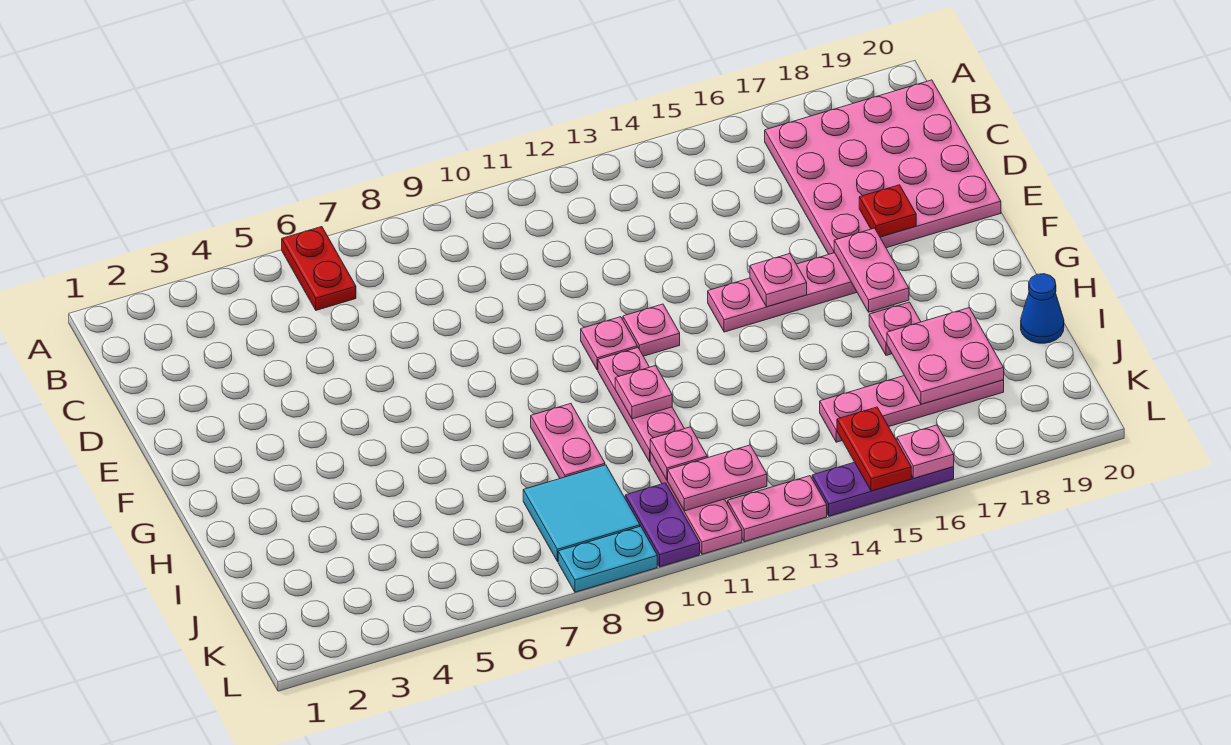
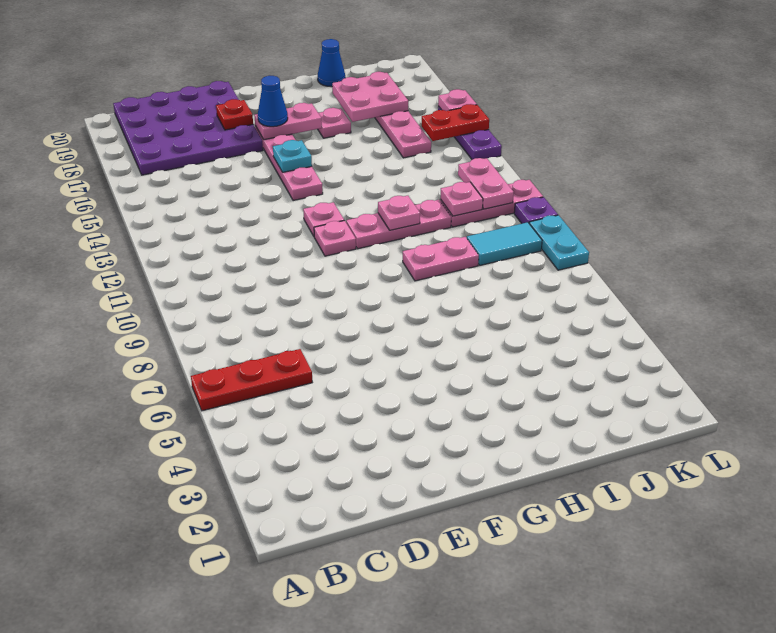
red plate A6:B6 level 1 -> red plate A6:C6 level 1
pink plate B17:E20 level 1 -> purple plate B17:E20 level 1
pink plate F15 level 2 -> cyan plate F15 level 2
none -> blue cone F17 level 3
cyan tile J8:K9 level 1 -> cyan tile J9:K9 level 1
purple plate K10:L10 level 1 -> purple plate L10 level 1
pink plate L12:L13 level 1 -> none

